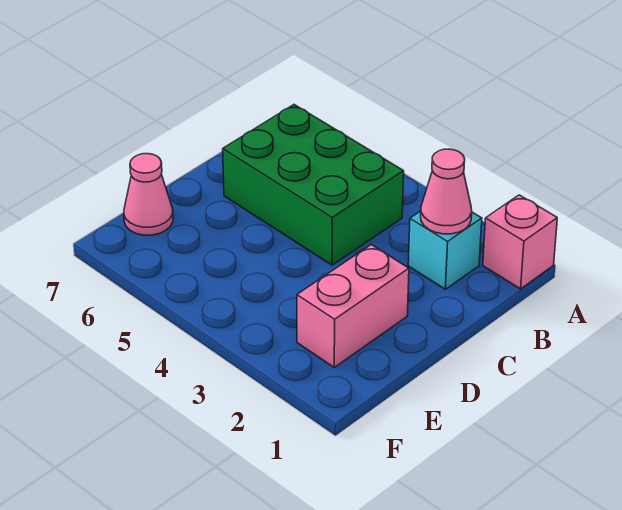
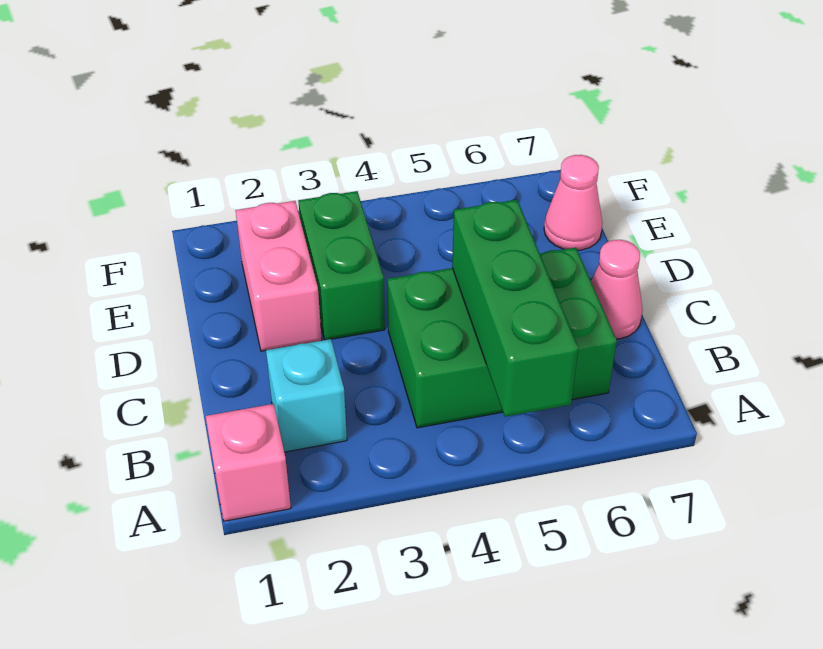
none -> green brick A5:C5 level 2
pink cone B2 level 2 -> pink cone C7 level 1
none -> green brick D3:E3 level 1

